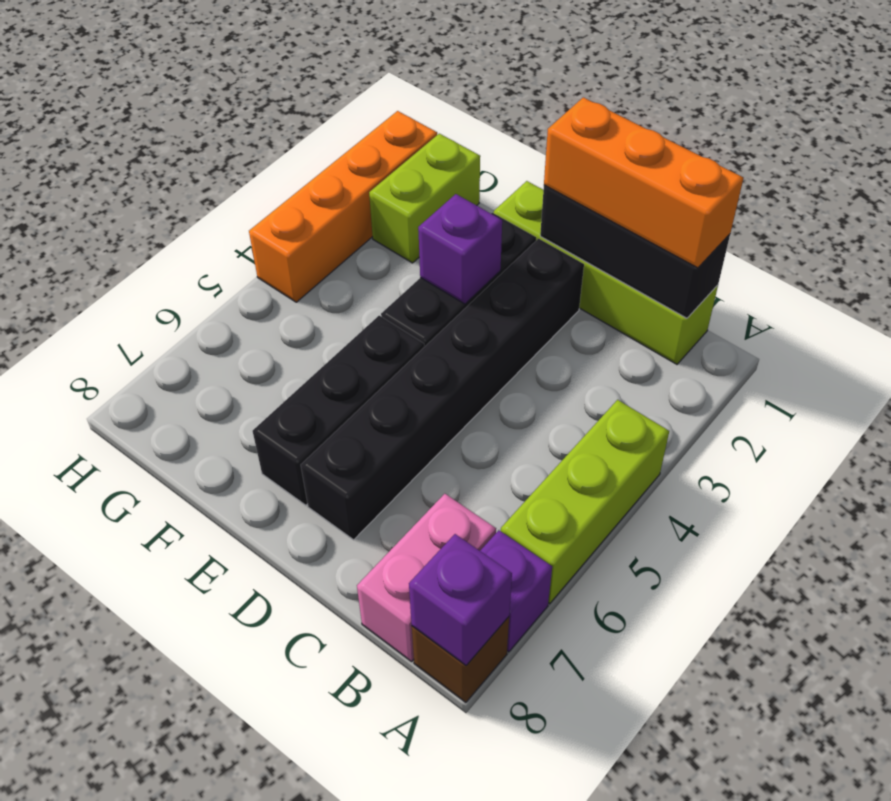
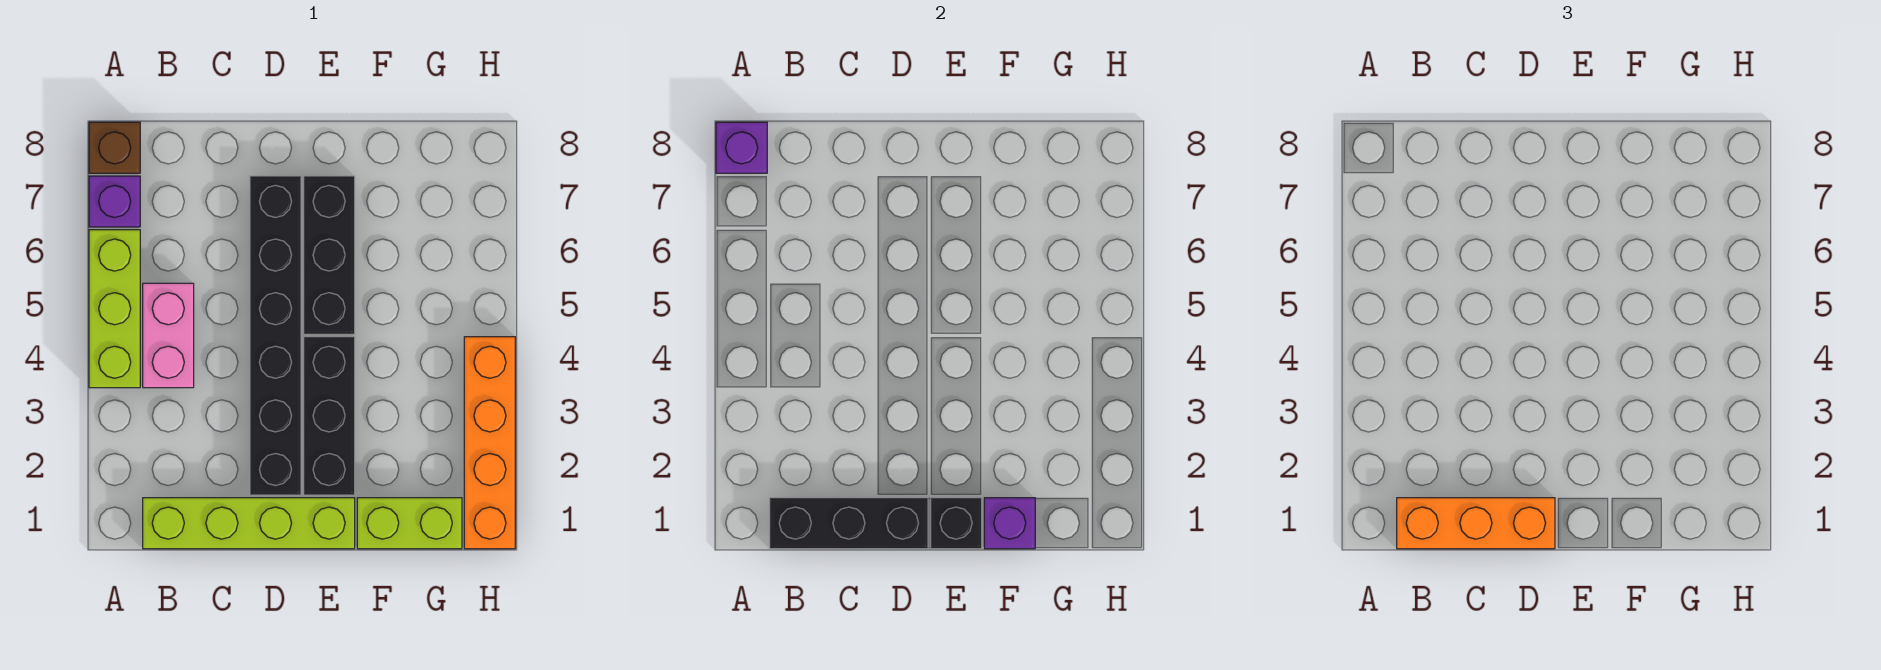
pink brick B7:B8 level 1 -> pink brick B4:B5 level 1
none -> black brick E1 level 2
purple brick E3 level 2 -> purple brick F1 level 2
lime brick G1:G2 level 1 -> lime brick F1:G1 level 1

